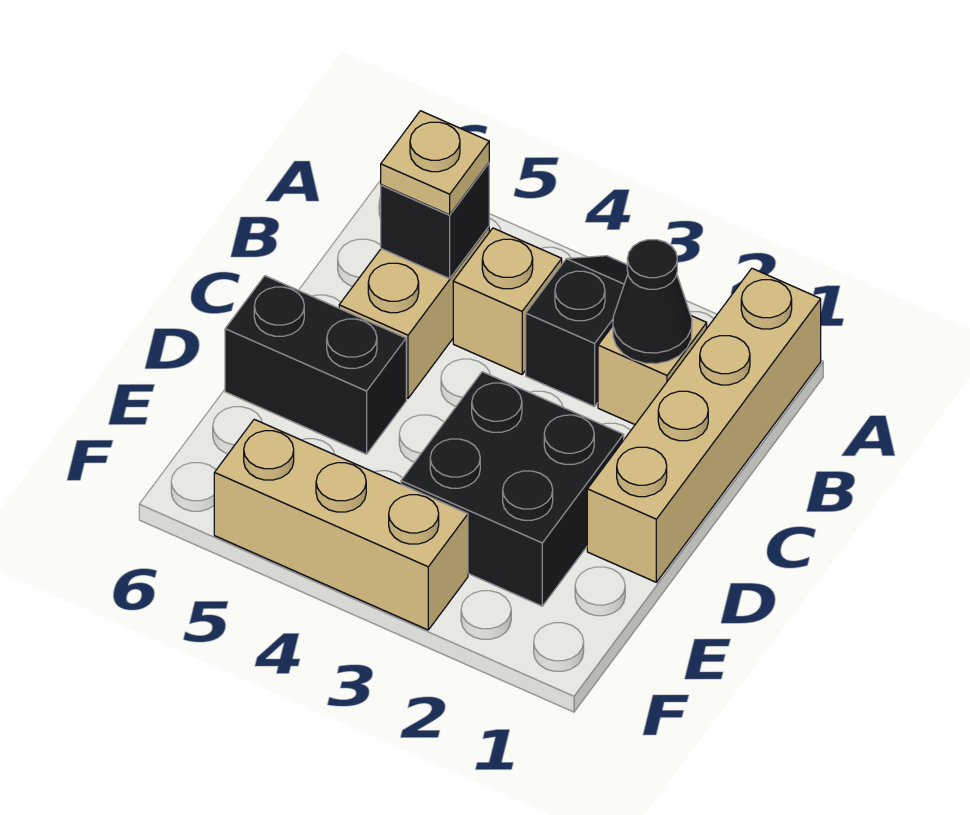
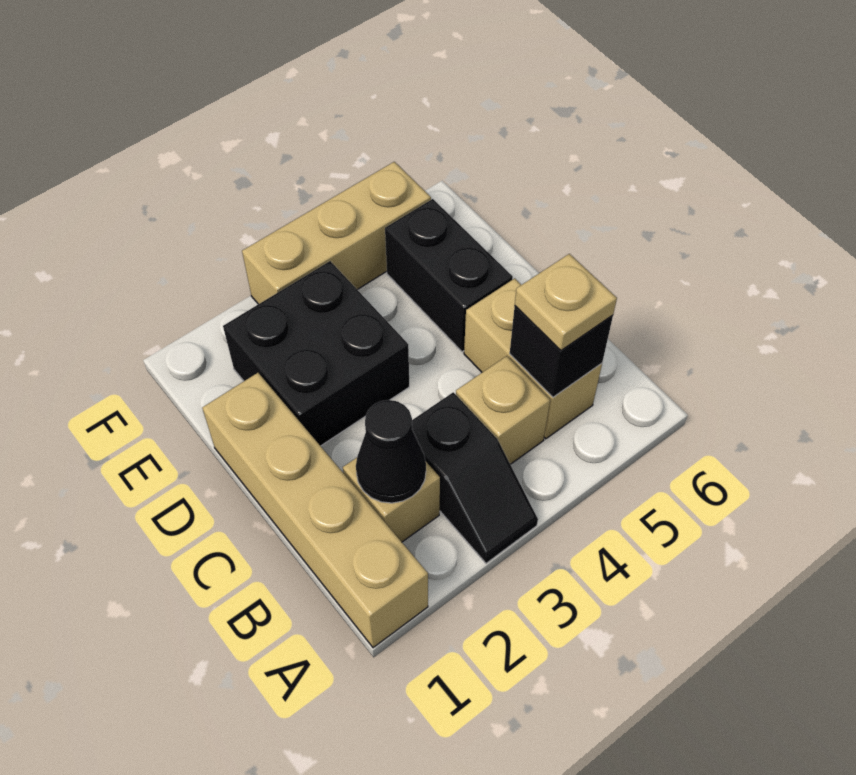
black brick D5:D6 level 1 -> black brick D5:E5 level 1

